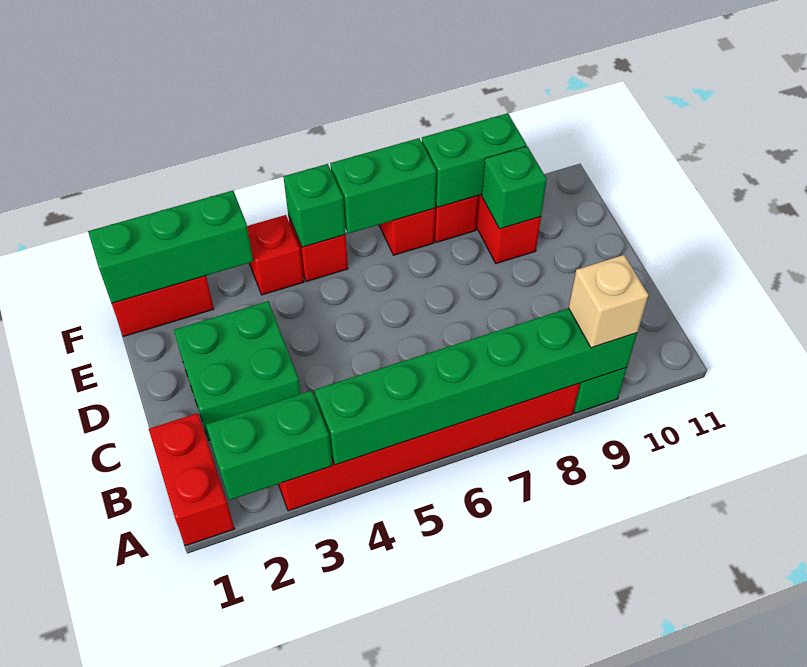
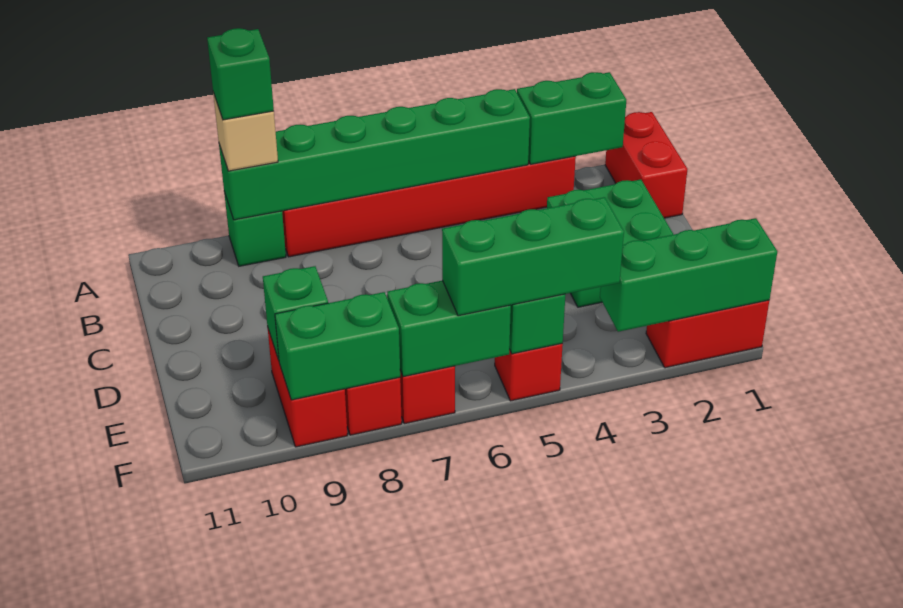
none -> green brick A9 level 4
red brick F4 level 1 -> none
none -> green brick F4:F6 level 3

